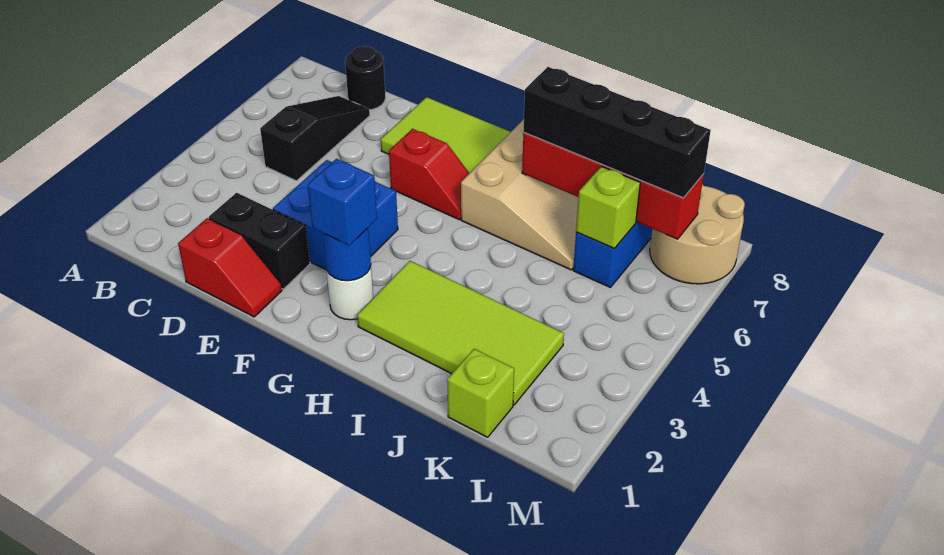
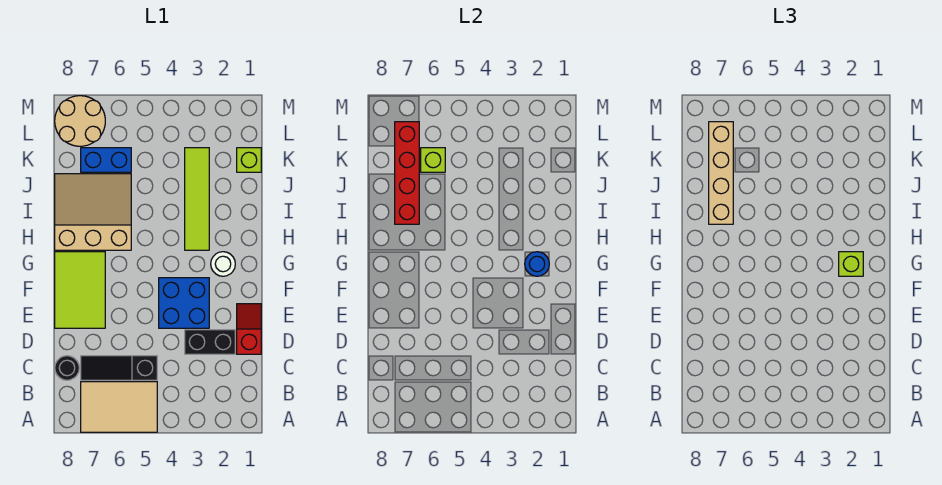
none -> tan tile A5:B7 level 1
black brick D2:E2 level 1 -> black brick D2:D3 level 1
red slope F6:G6 level 1 top F -> none
blue brick G2 level 3 -> lime brick G2 level 3
lime tile H2:K3 level 1 -> lime tile H3:K3 level 1
black brick I7:L7 level 3 -> tan brick I7:L7 level 3

